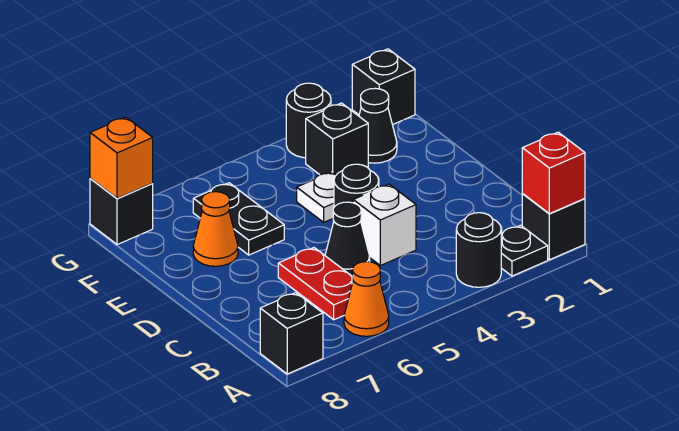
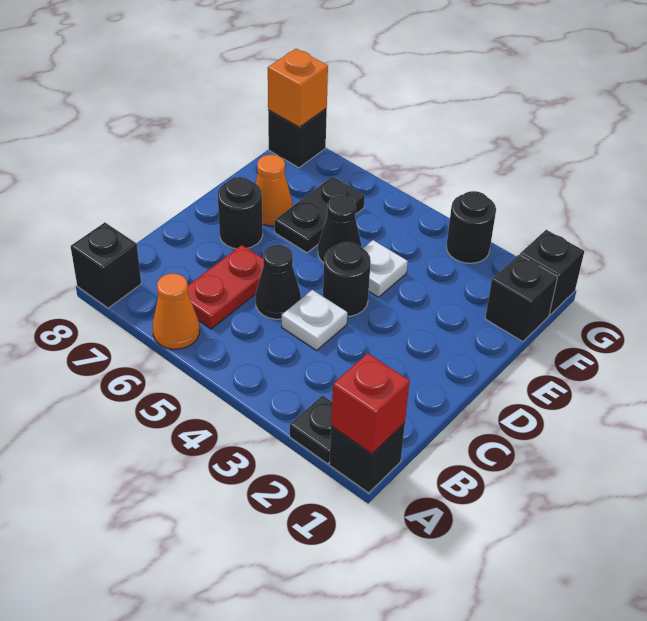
black round brick A3 level 1 -> black round brick D7 level 1
white brick C4 level 1 -> white plate C4 level 1
black cone F2 level 1 -> black cone E5 level 1
black brick F3 level 1 -> black brick F1 level 1

